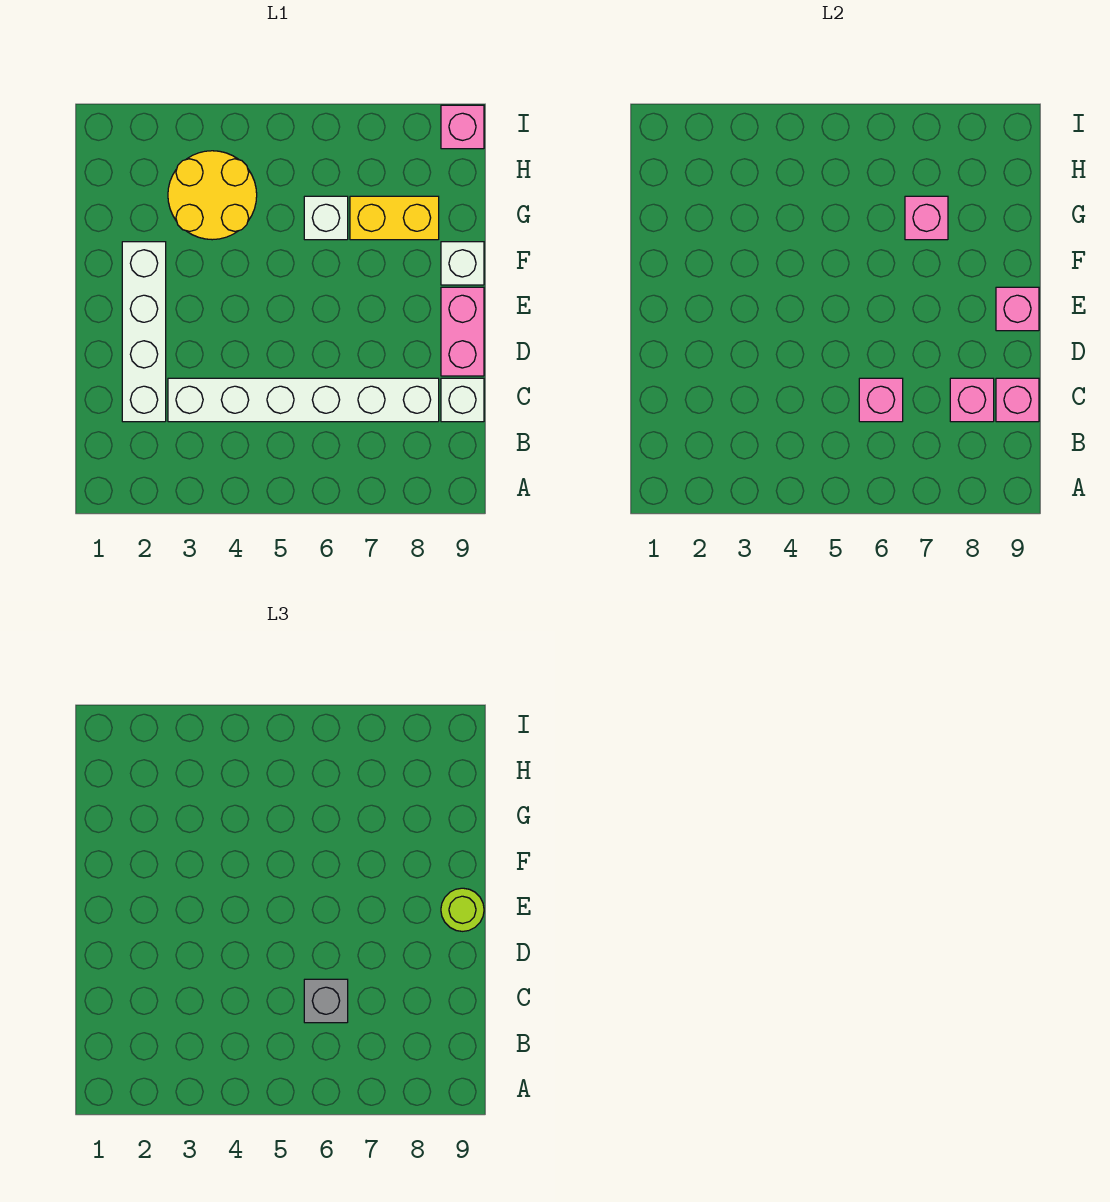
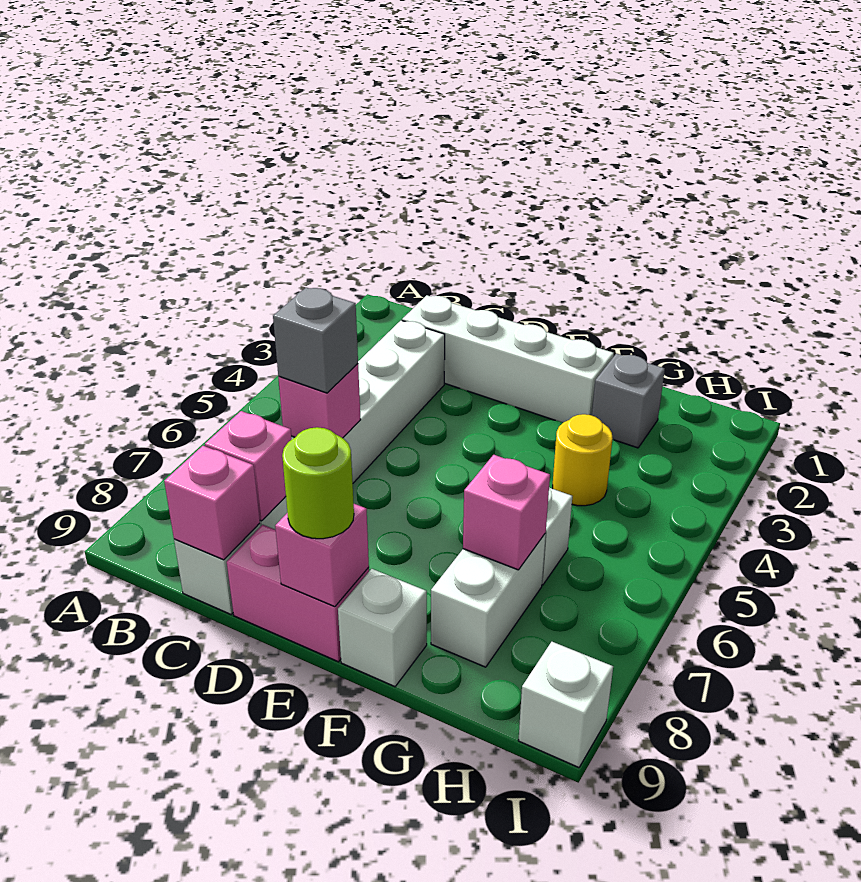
none -> grey brick G2 level 1
yellow round brick G3:H4 level 1 -> yellow round brick G4 level 1
yellow brick G7:G8 level 1 -> white brick G7:G8 level 1
pink brick I9 level 1 -> white brick I9 level 1

